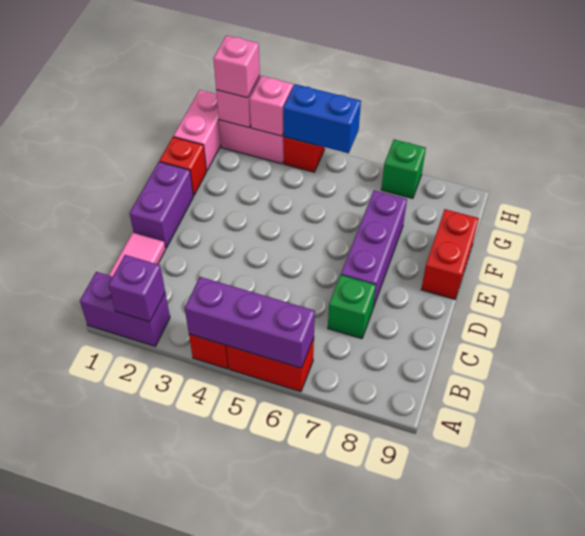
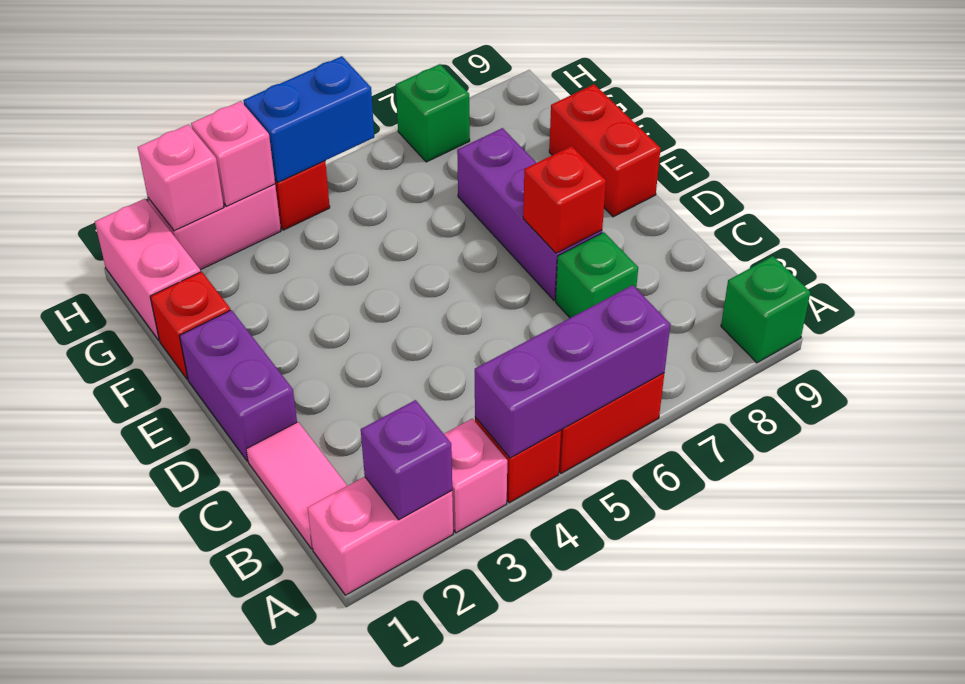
purple brick A1:A2 level 1 -> pink brick A1:A2 level 1
none -> green brick A9 level 1
none -> red brick D7 level 2
pink brick H2 level 3 -> pink brick A3 level 1

